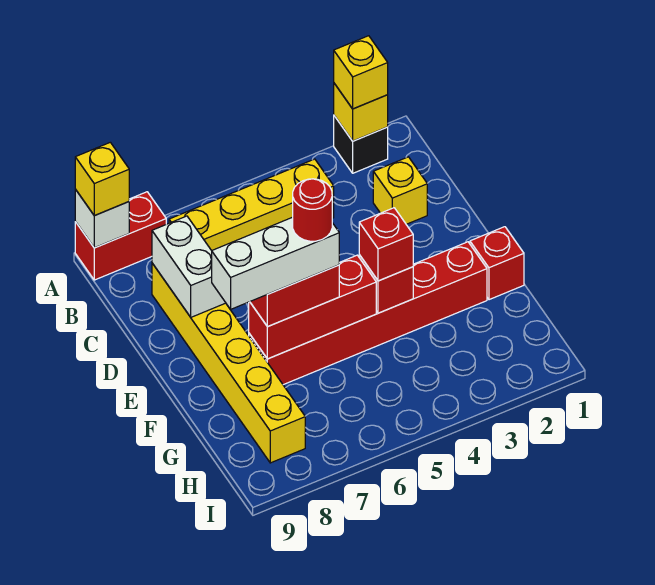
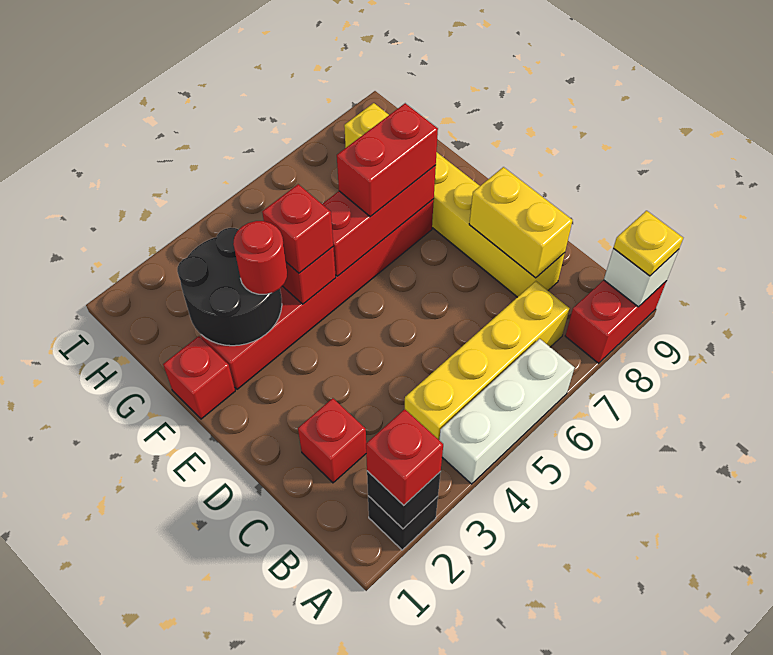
yellow brick A2 level 2 -> black brick A2 level 2
yellow brick A2 level 3 -> red brick A2 level 3
yellow brick A9 level 3 -> yellow plate A9 level 3
yellow brick C2 level 1 -> red brick C2 level 1
white brick C8:D8 level 2 -> yellow brick C8:D8 level 2
none -> black round brick F2:G3 level 2
white brick F6:F8 level 4 -> white brick A4:A6 level 1
red round brick F6 level 5 -> red round brick F3 level 3

